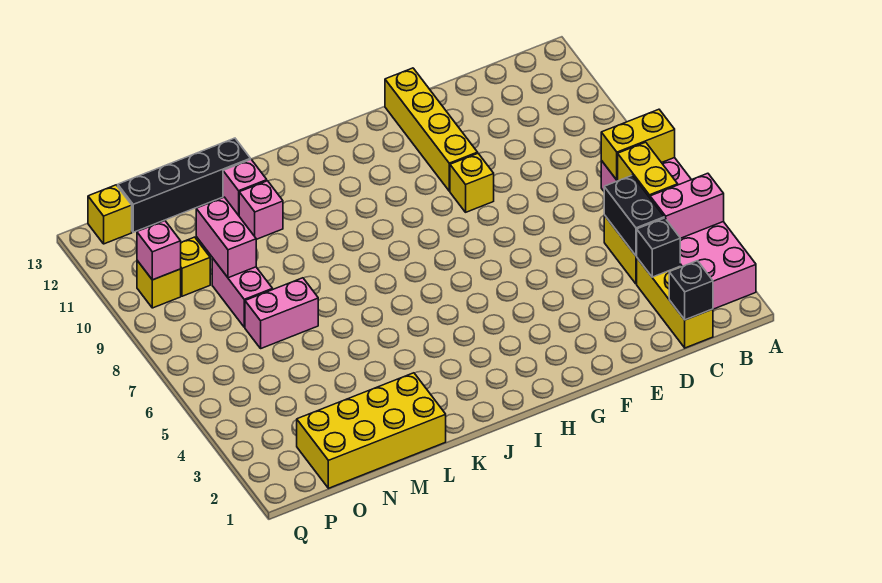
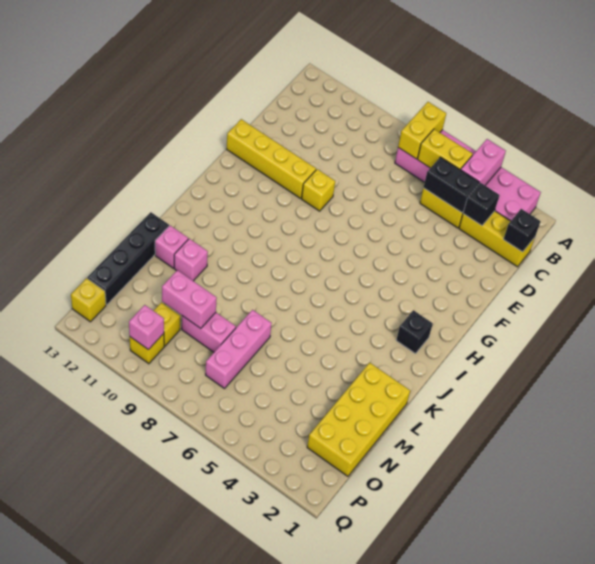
none -> black brick I2 level 1
pink brick M7:N7 level 1 -> pink brick M7:O7 level 1

